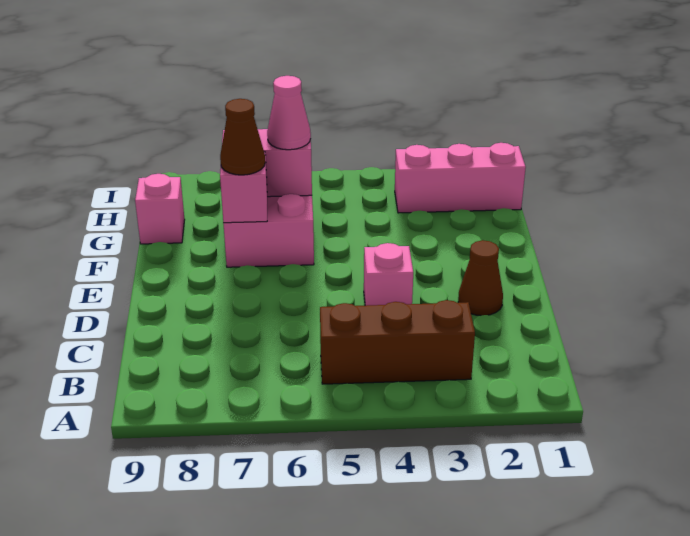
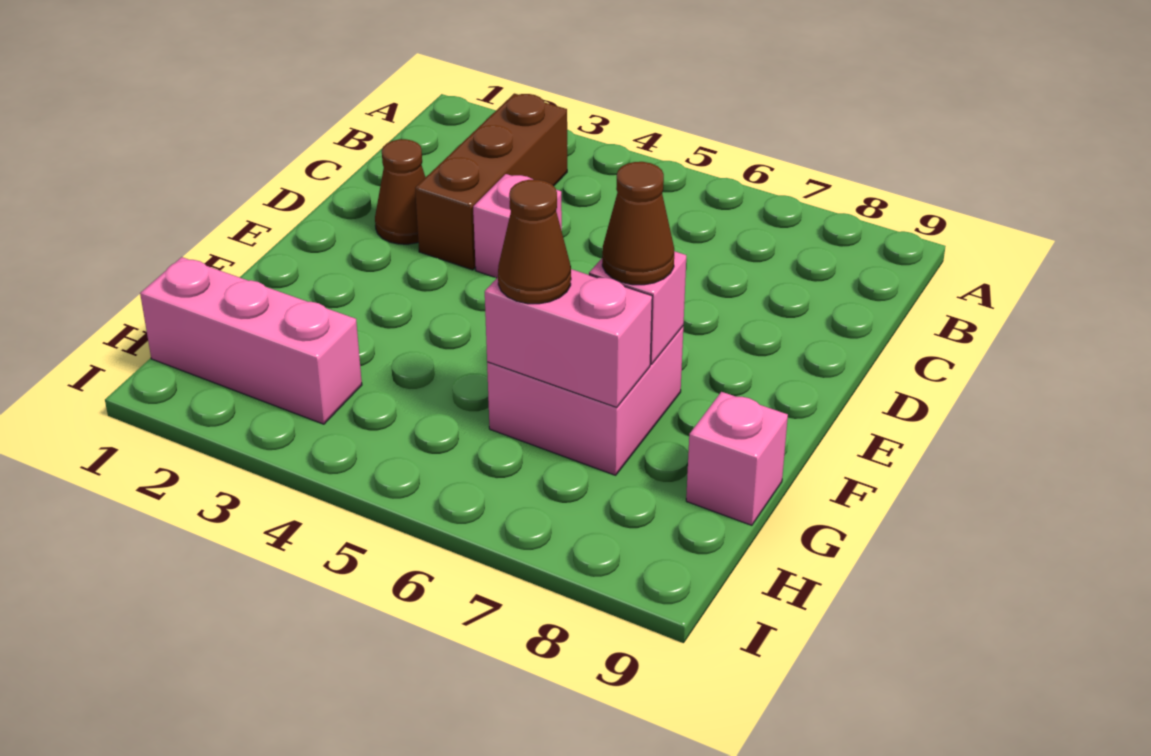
brown brick B3:B5 level 1 -> brown brick B3:D3 level 1
pink cone G6 level 3 -> brown cone G6 level 3

